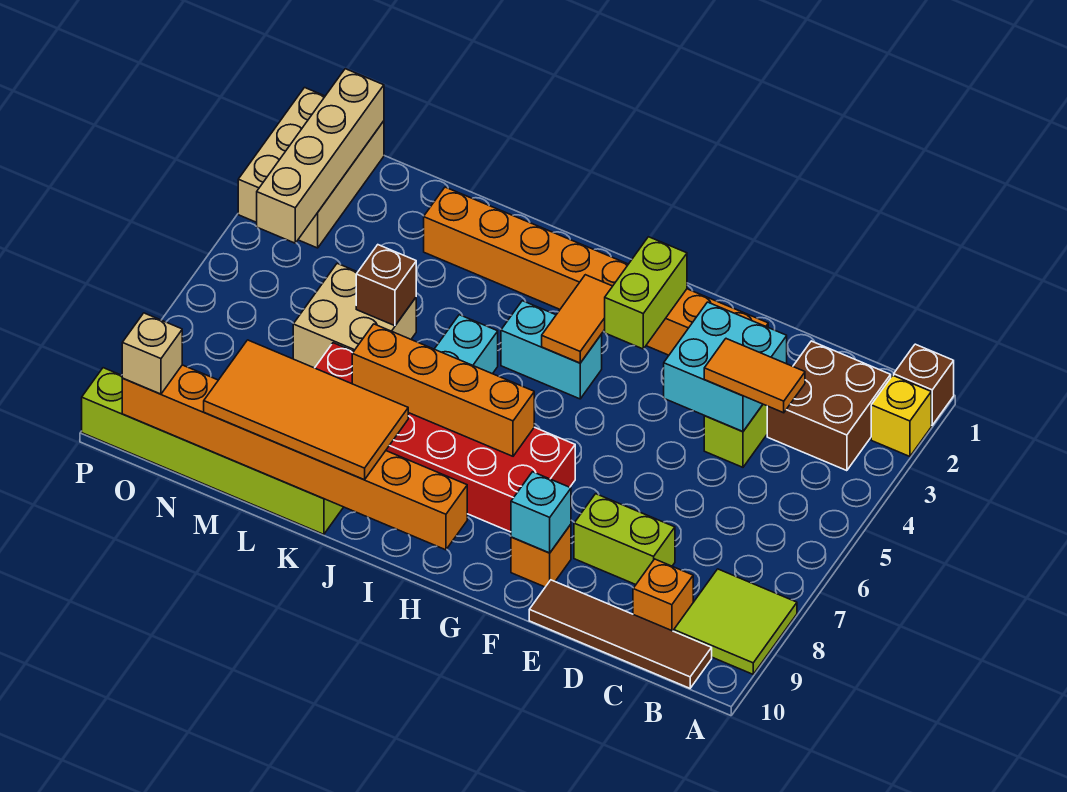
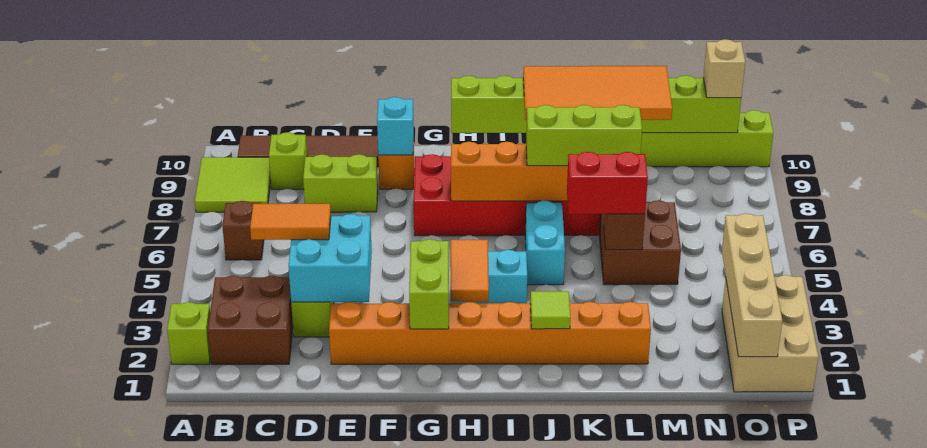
brown brick A1 level 1 -> brown brick B6 level 1
yellow brick A2 level 1 -> lime brick A2 level 1
orange brick C9 level 1 -> lime brick C9 level 1
orange brick H10:O10 level 2 -> lime brick H10:O10 level 2
none -> lime tile J2 level 2
none -> lime brick J7:L7 level 3
none -> red brick K5:L5 level 3
tan brick L5:M6 level 1 -> brown brick L5:M6 level 1

